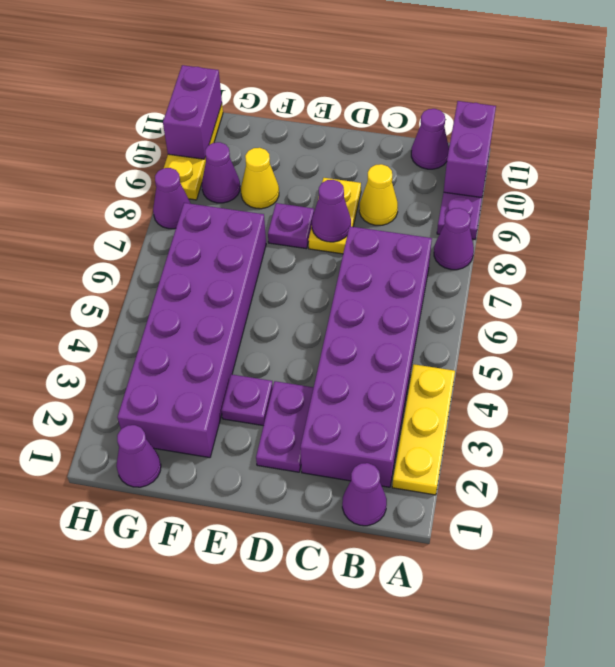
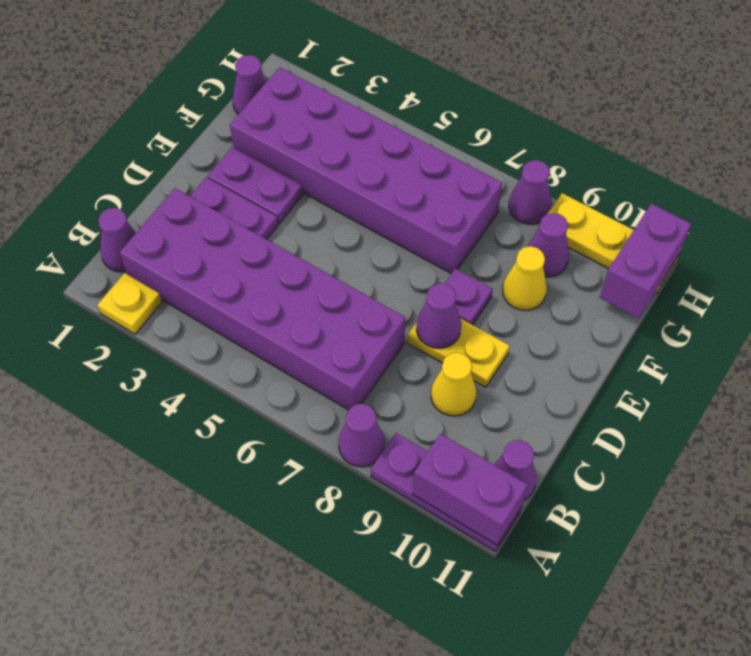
yellow plate A2:A4 level 1 -> yellow plate A2 level 1
purple plate E3 level 1 -> purple plate E2:E3 level 1
purple brick H10:H11 level 2 -> purple brick G11:H11 level 2

